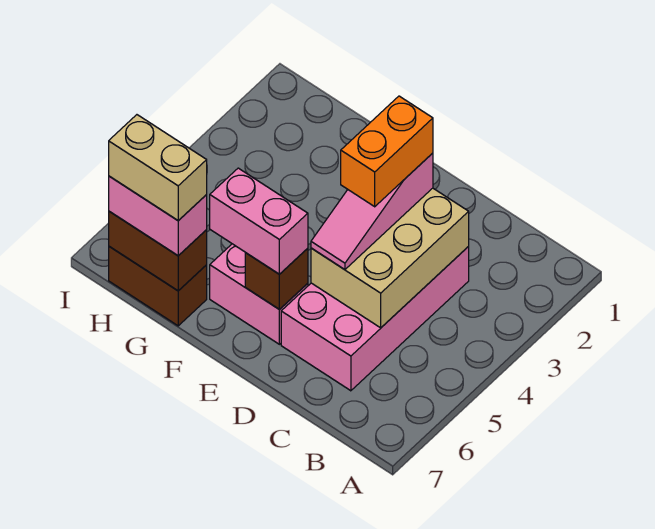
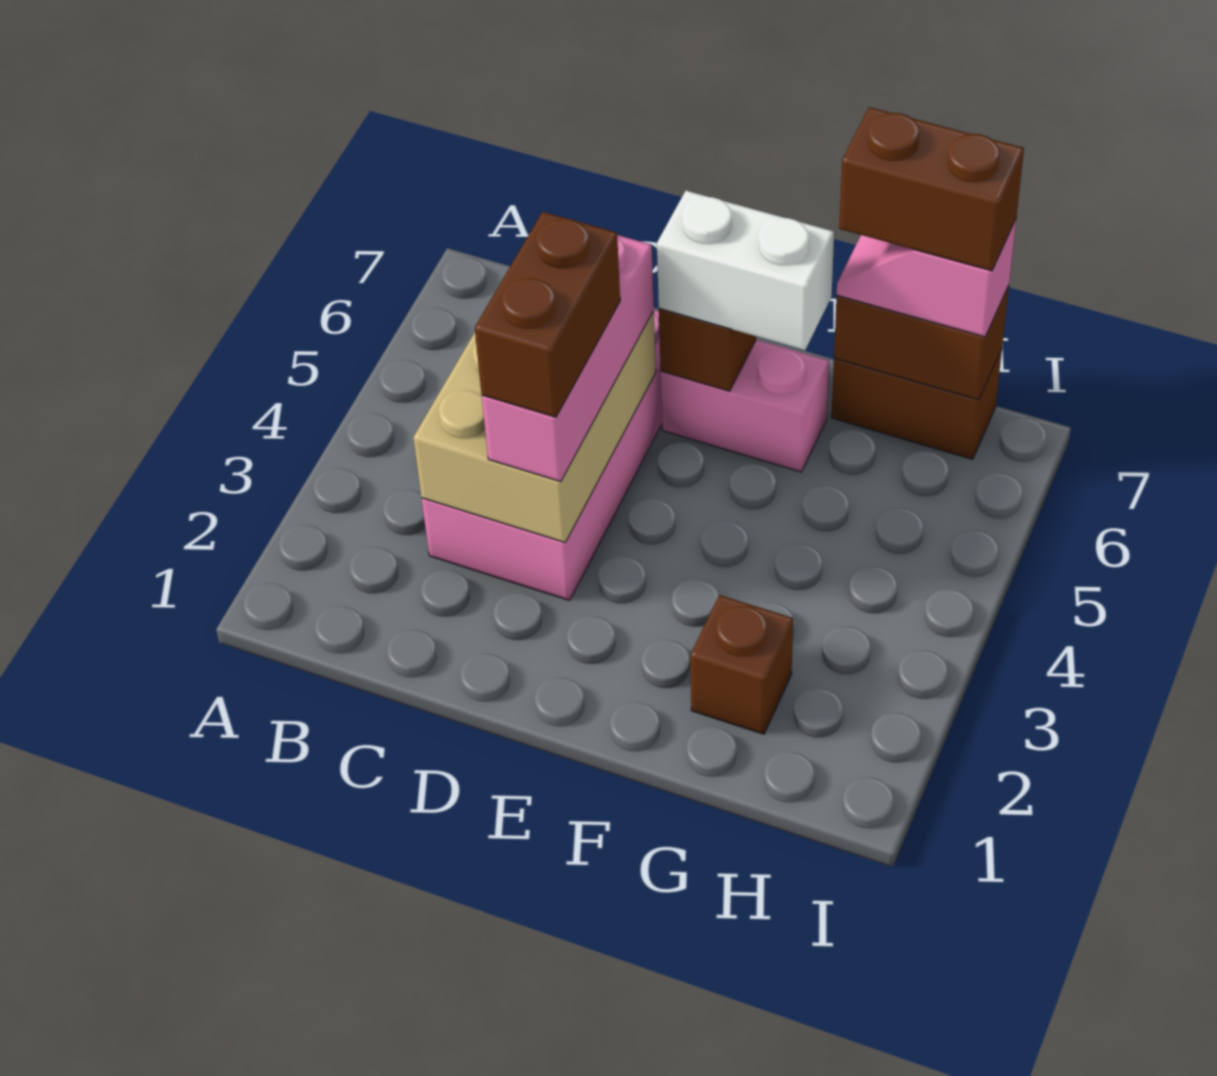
pink slope D3:D5 level 3 top 3 -> pink brick D3:D5 level 3
orange brick D3:D4 level 4 -> brown brick D3:D4 level 4
pink brick E6:F6 level 3 -> white brick E6:F6 level 3
none -> brown brick G2 level 1
pink brick G7:H7 level 3 -> pink slope G7:H7 level 3 top H
tan brick G7:H7 level 4 -> brown brick G7:H7 level 4

